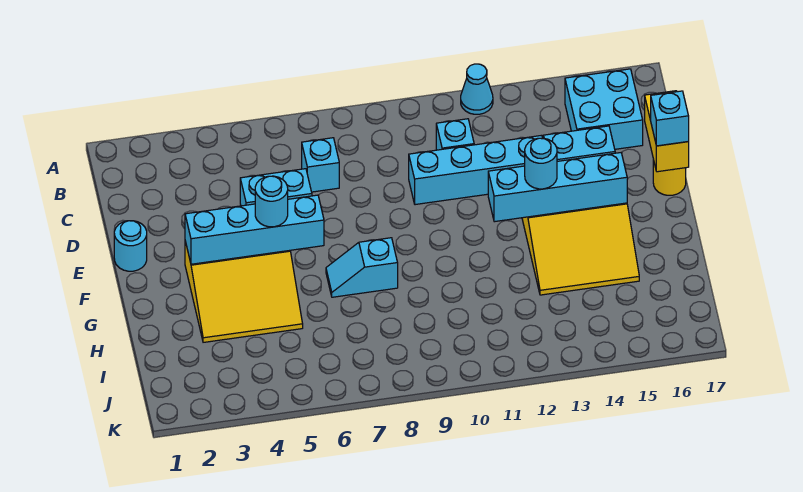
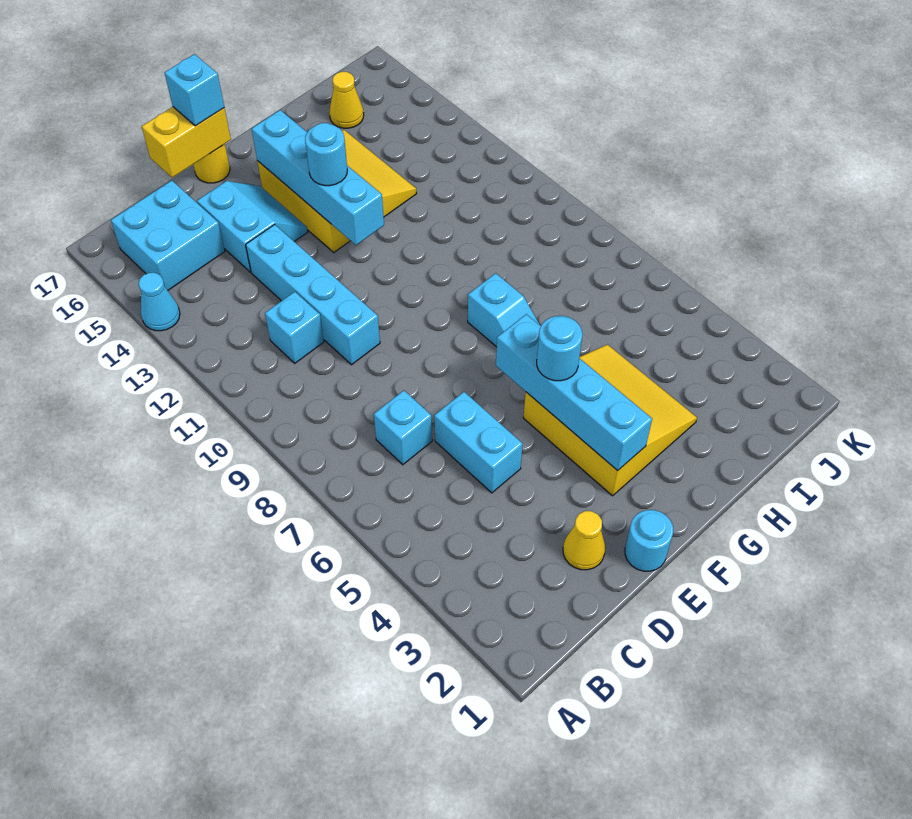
cyan cone A12 level 1 -> cyan cone A14 level 1
none -> yellow cone D2 level 1
none -> yellow cone I16 level 1

